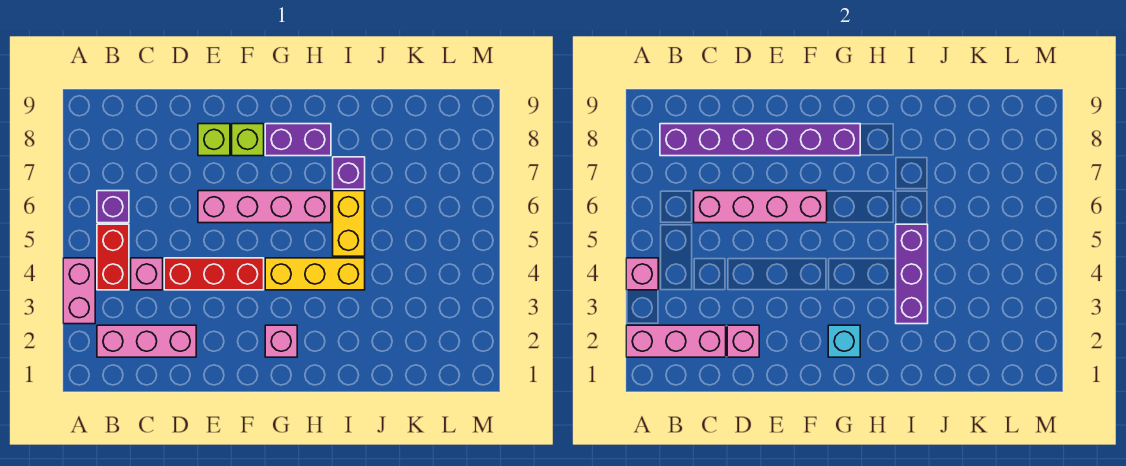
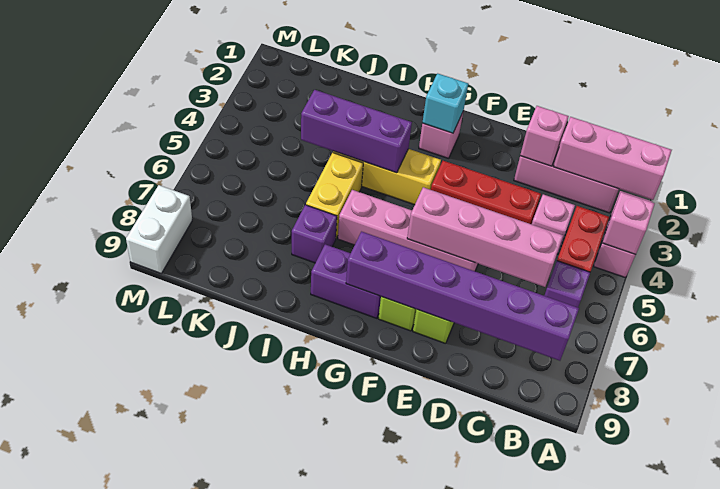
purple brick I3:I5 level 2 -> purple brick H4:J4 level 2
none -> white brick M8:M9 level 1

